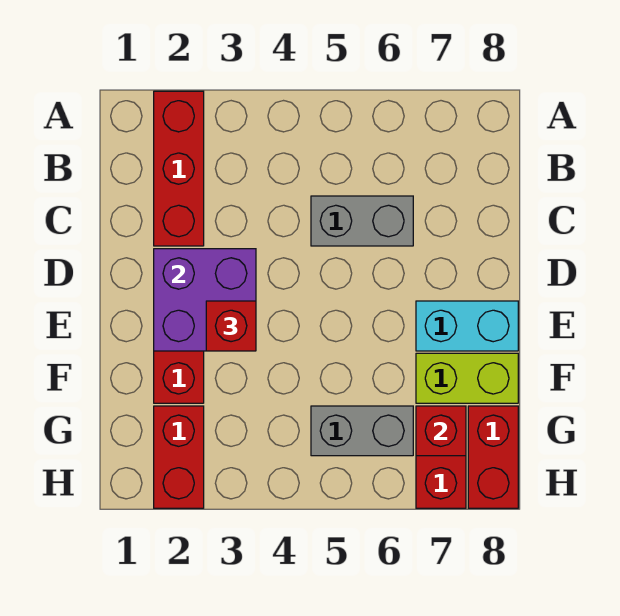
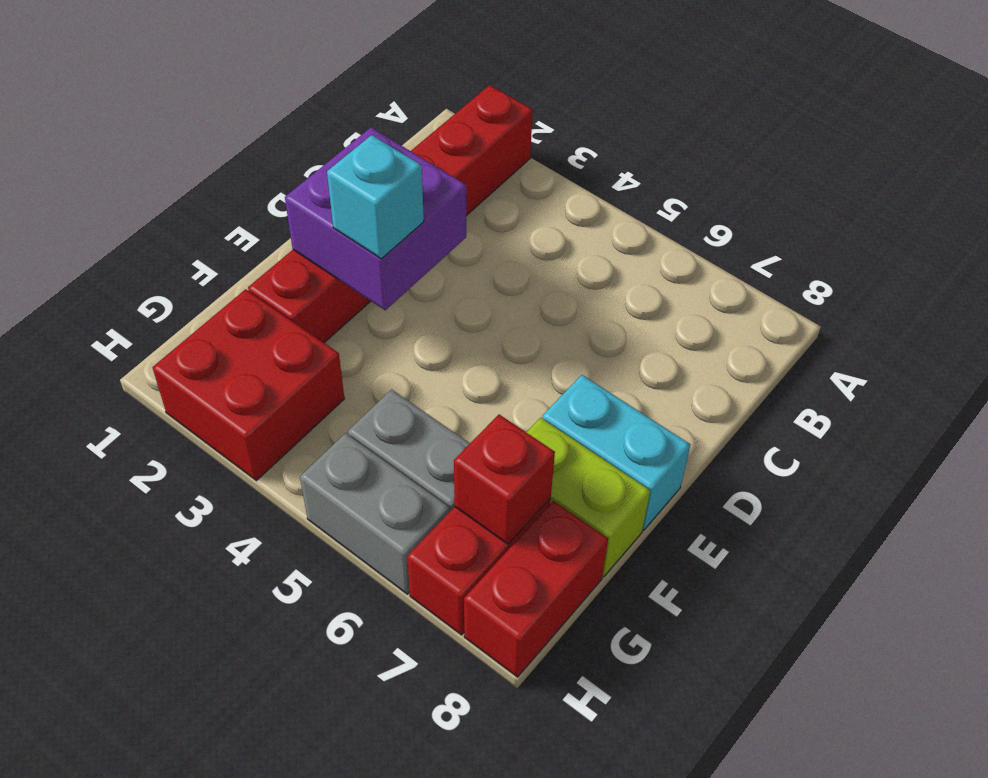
grey brick C5:C6 level 1 -> grey brick H5:H6 level 1
red brick E3 level 3 -> cyan brick E3 level 3
red brick G2:H2 level 1 -> red brick G2:H3 level 1

